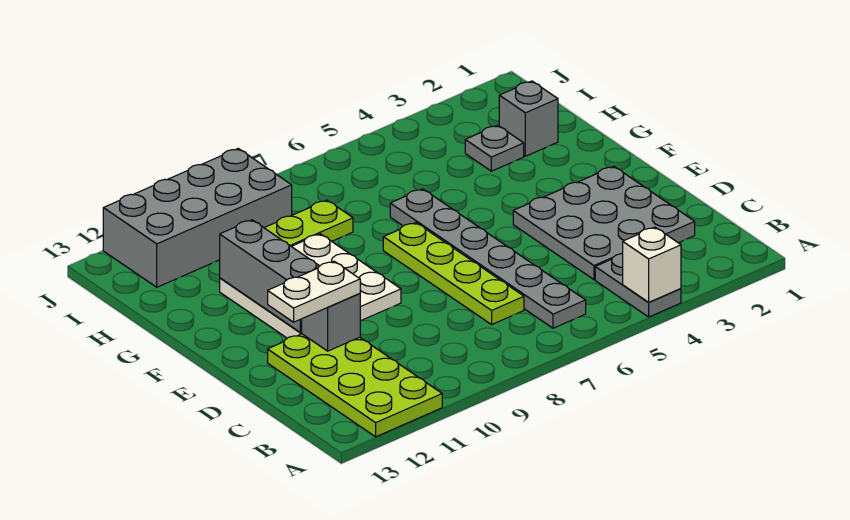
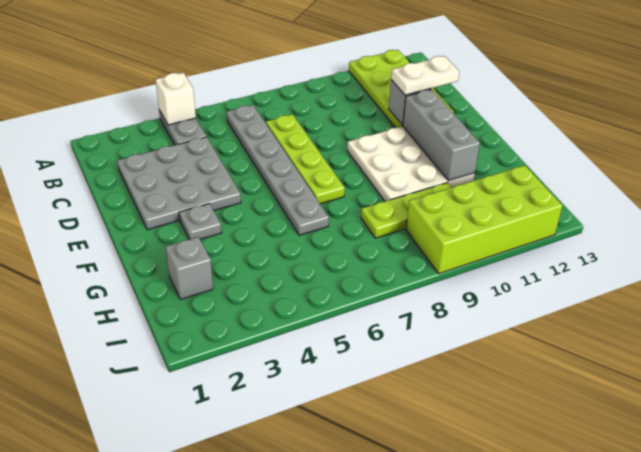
grey plate H3 level 1 -> grey plate F3 level 1
grey brick I9:J12 level 1 -> lime brick I9:J12 level 1

